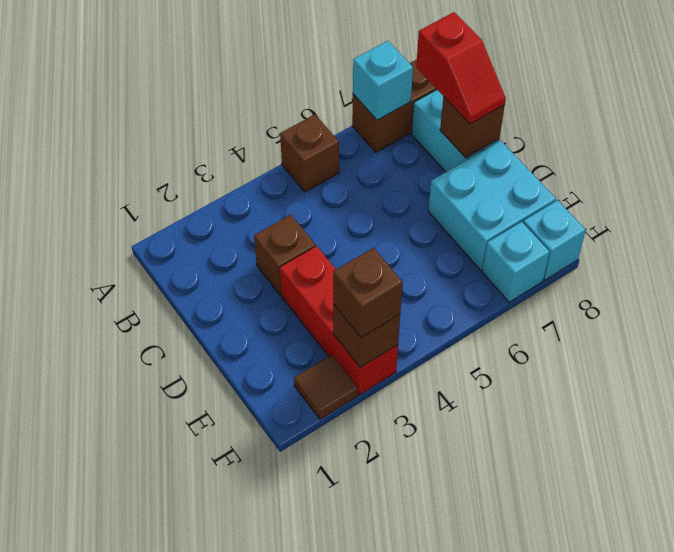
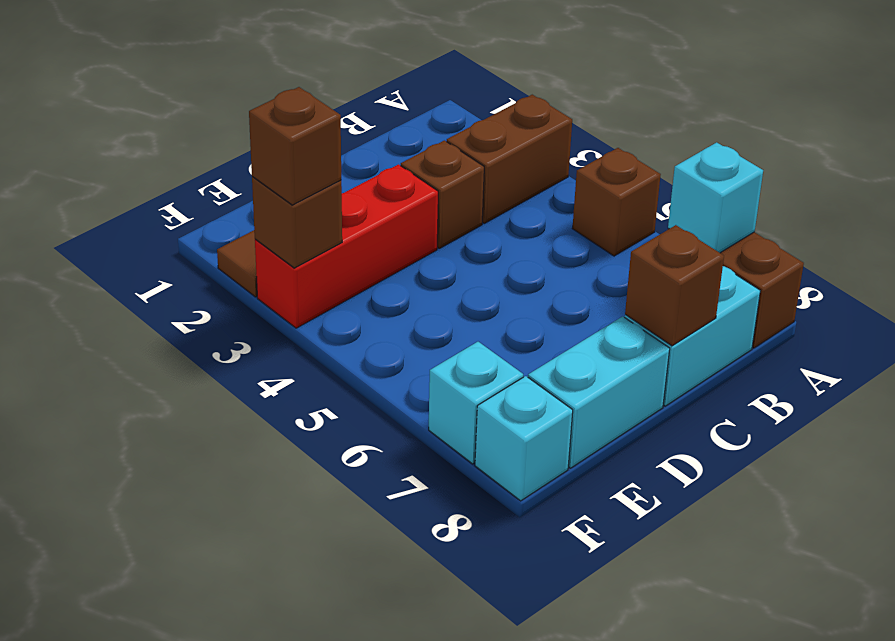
none -> brown brick A3:B3 level 1
red slope B8:C8 level 3 top B -> none
cyan brick D7:E8 level 1 -> cyan brick D8:E8 level 1

